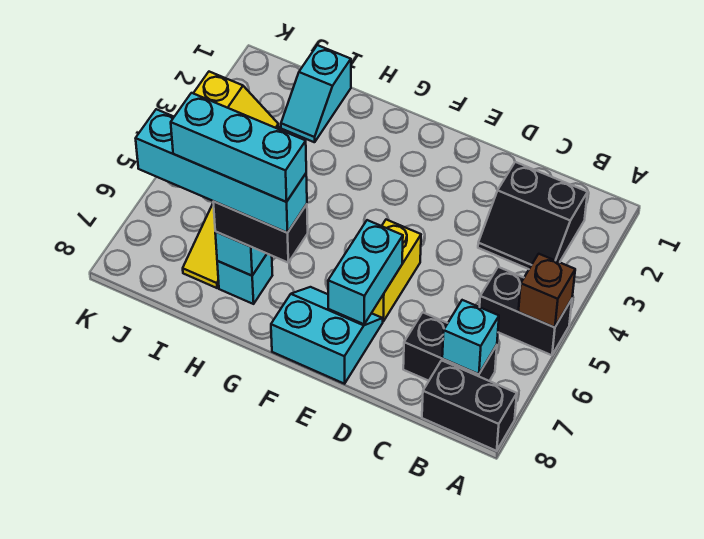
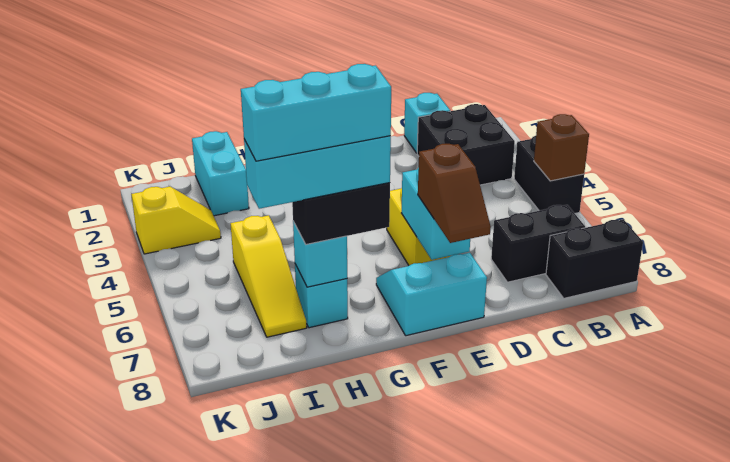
black brick A5:B5 level 1 -> black brick A4:A5 level 1
black slope B2:C3 level 1 top 2 -> black brick B2:C3 level 1
cyan brick B7 level 2 -> cyan brick C1 level 1
none -> brown slope E7:E8 level 3 top 7
cyan brick G7:J7 level 4 -> cyan brick G7:I7 level 4
cyan slope I1:I2 level 1 top 1 -> cyan brick I1:I2 level 1

